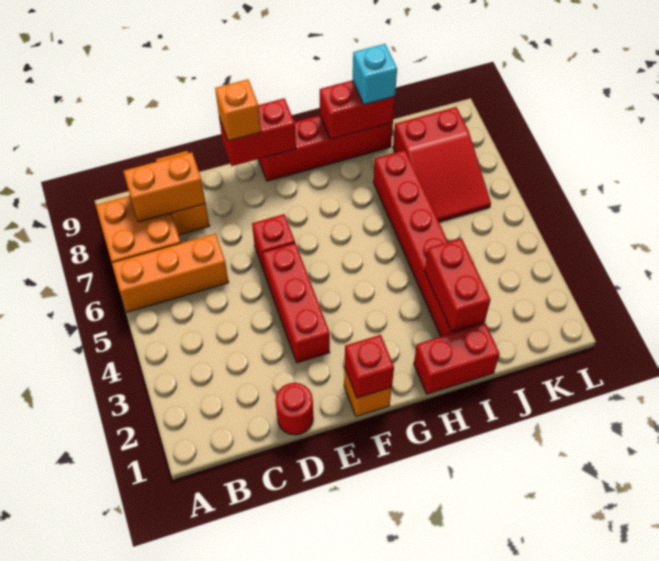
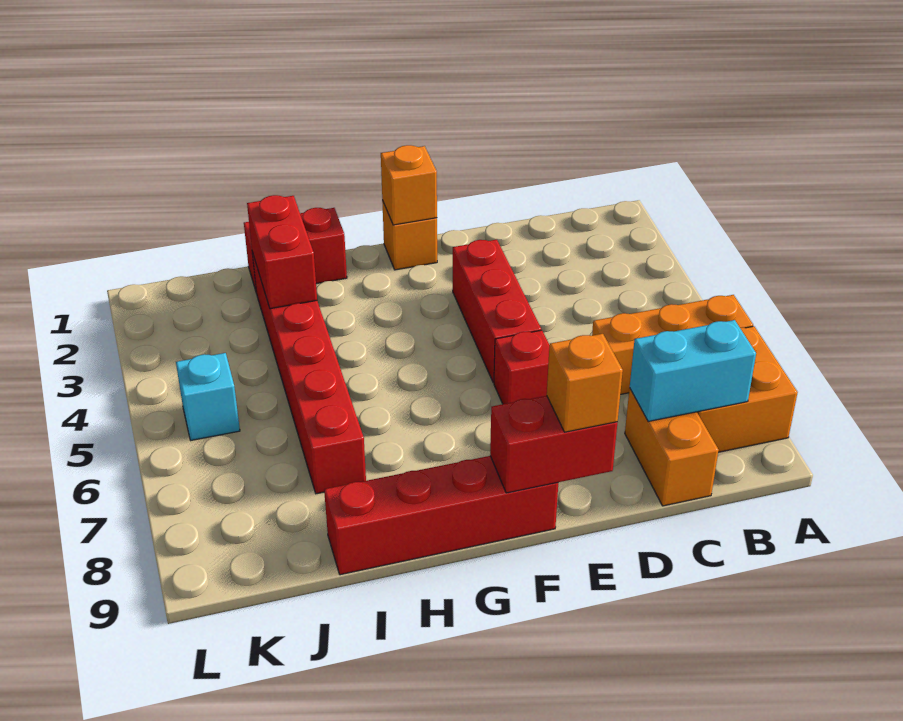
orange brick B8:C8 level 2 -> cyan brick B8:C8 level 2
red round brick D1 level 1 -> none
red brick F1 level 2 -> orange brick F1 level 2
red brick H9:I9 level 2 -> none
cyan brick I9 level 3 -> cyan brick K5 level 1
red slope J6:K8 level 1 top 8 -> none

